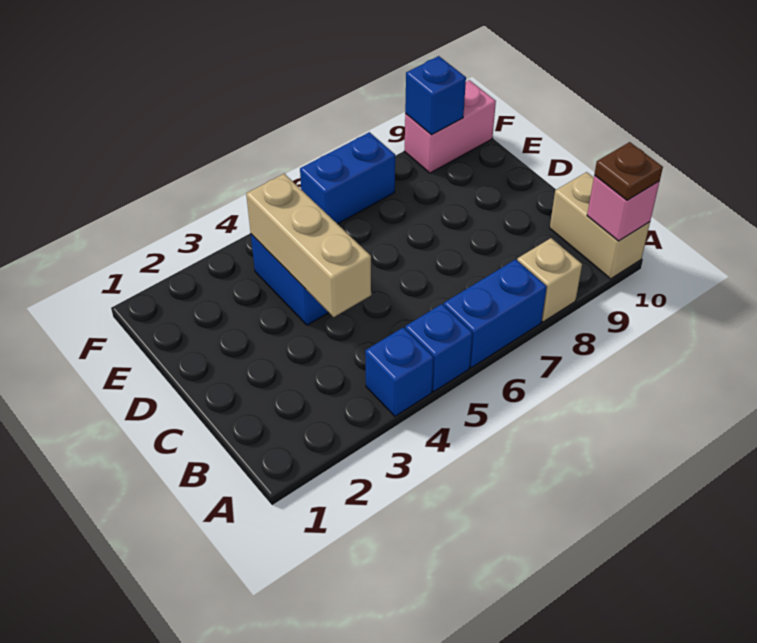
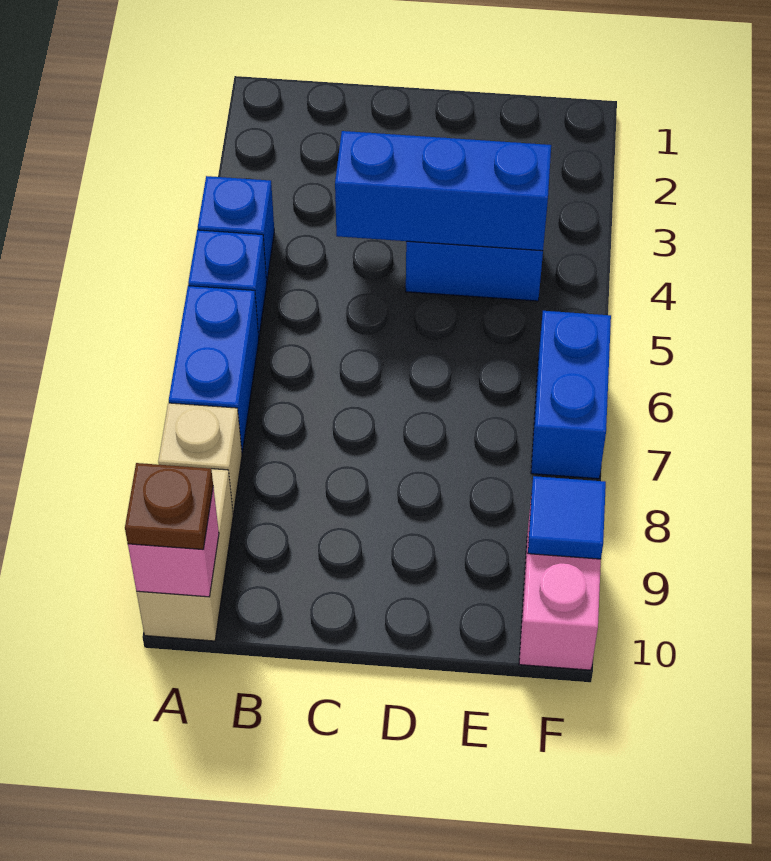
tan brick A10:B10 level 1 -> tan brick A9:A10 level 1
tan brick C4:E4 level 2 -> blue brick C4:E4 level 2
blue brick F9 level 2 -> blue tile F9 level 2

